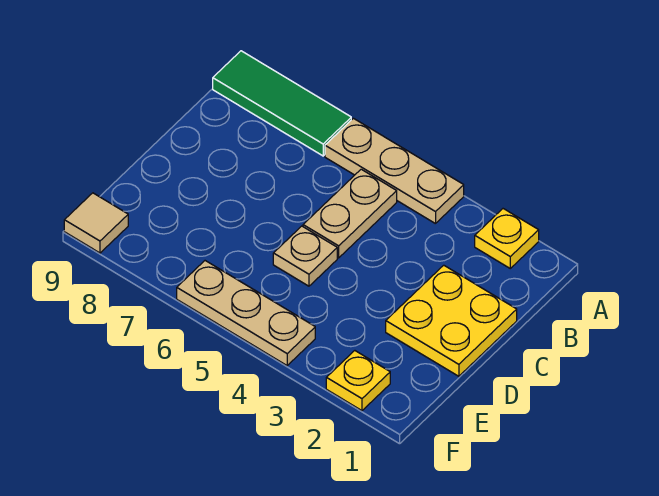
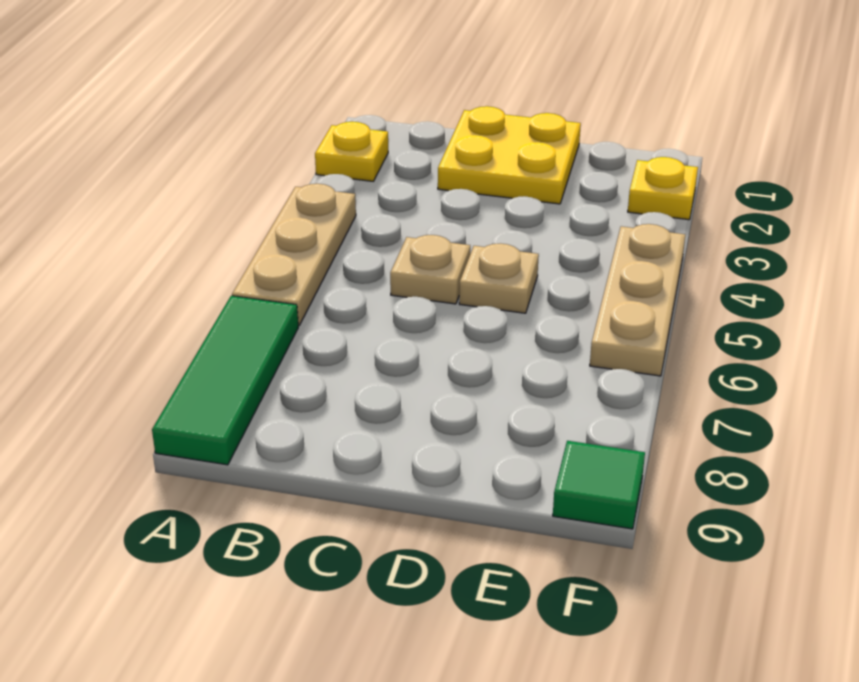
tan plate B5:C5 level 1 -> tan plate C5 level 1
tan tile F9 level 1 -> green tile F9 level 1

